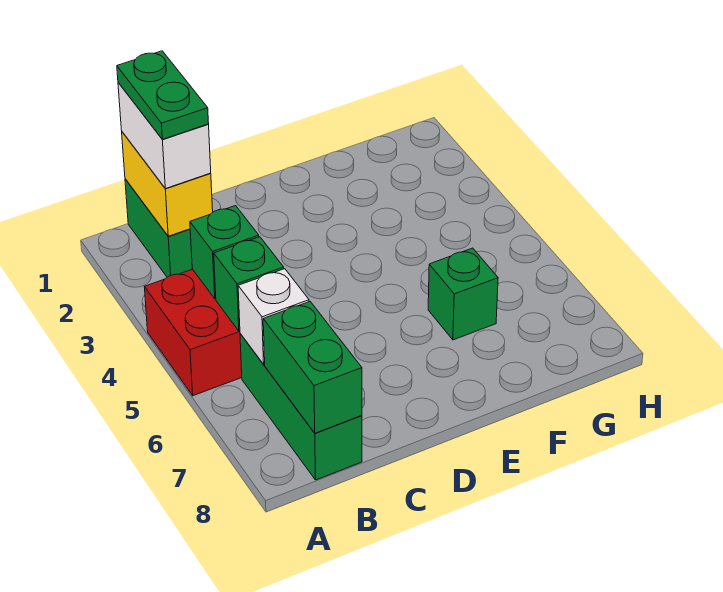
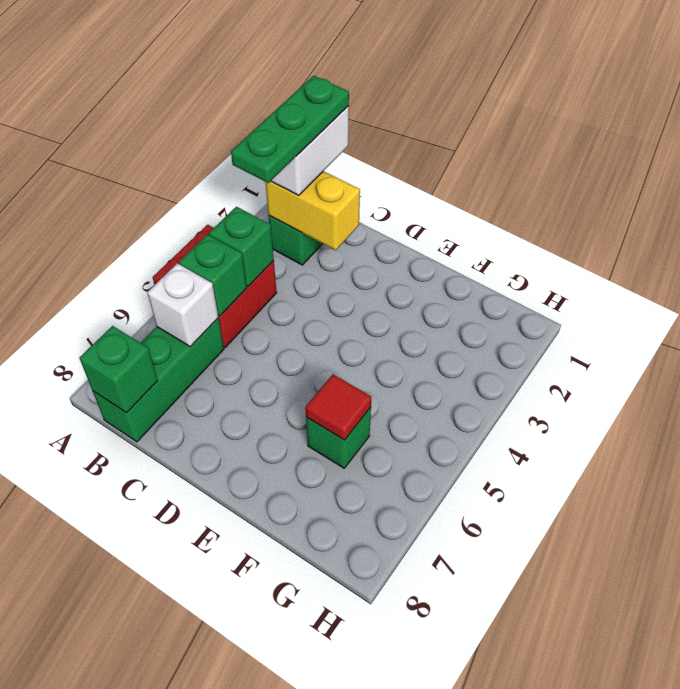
yellow brick B1:B2 level 2 -> yellow brick B2:C2 level 2
green plate B1:B2 level 4 -> green plate B1:B3 level 4
green brick B7:B8 level 2 -> green brick B8 level 2
none -> red tile F6 level 2

